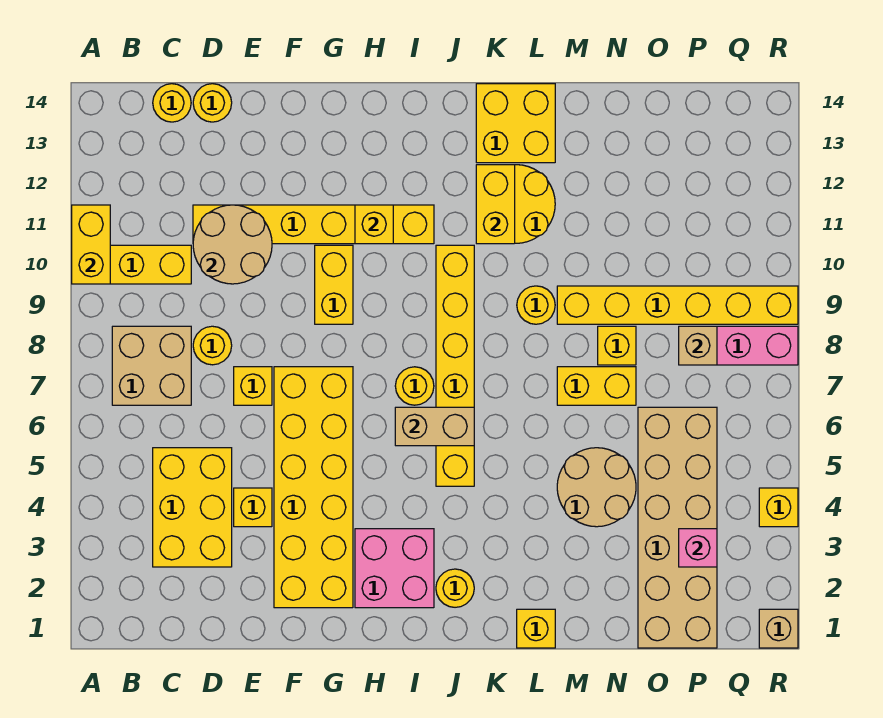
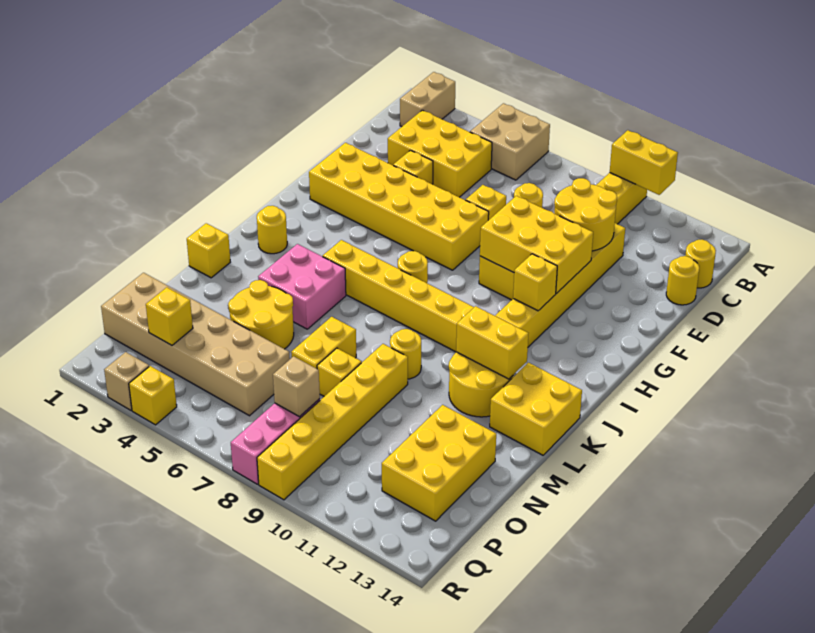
tan brick B7:C8 level 1 -> tan brick A5:B6 level 1
tan round brick D10:E11 level 2 -> yellow round brick D10:E11 level 2
none -> yellow brick F9:G11 level 2
pink brick H2:I3 level 1 -> pink brick K4:L5 level 1
tan brick I6:J6 level 2 -> tan brick A2:B2 level 1
tan round brick M4:N5 level 1 -> yellow round brick M4:N5 level 1
none -> yellow brick N12:P13 level 1
pink brick P3 level 2 -> yellow brick P3 level 2
tan brick R1 level 1 -> tan brick R3 level 1

